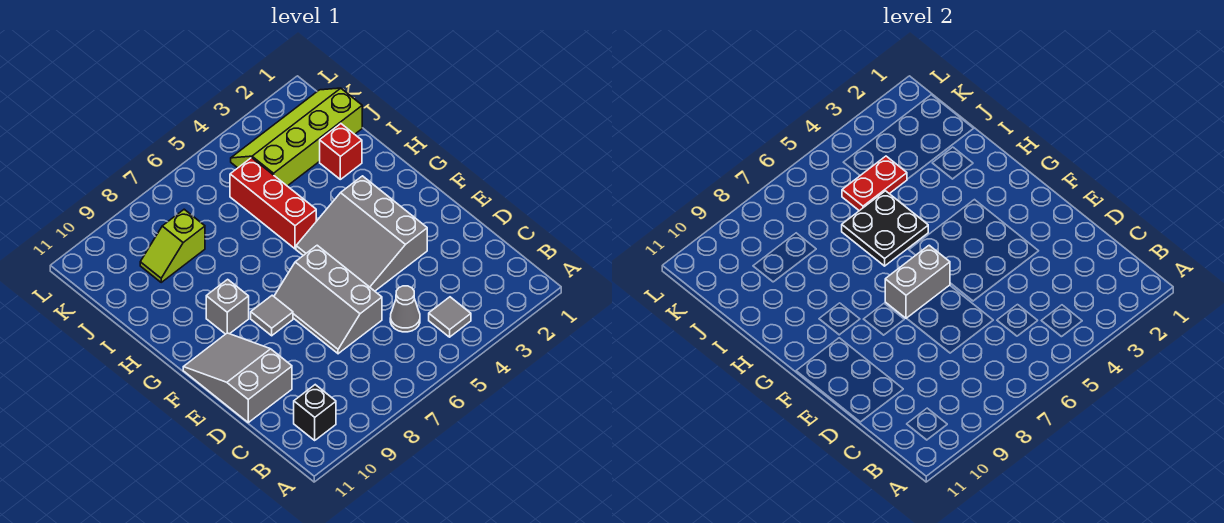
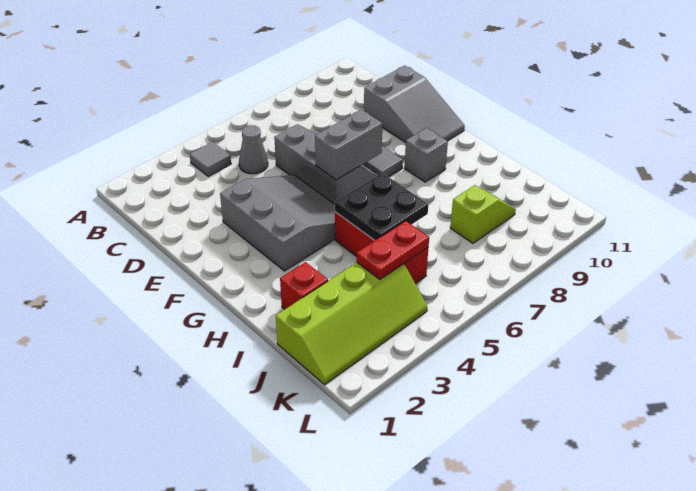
black brick B10 level 1 -> none

